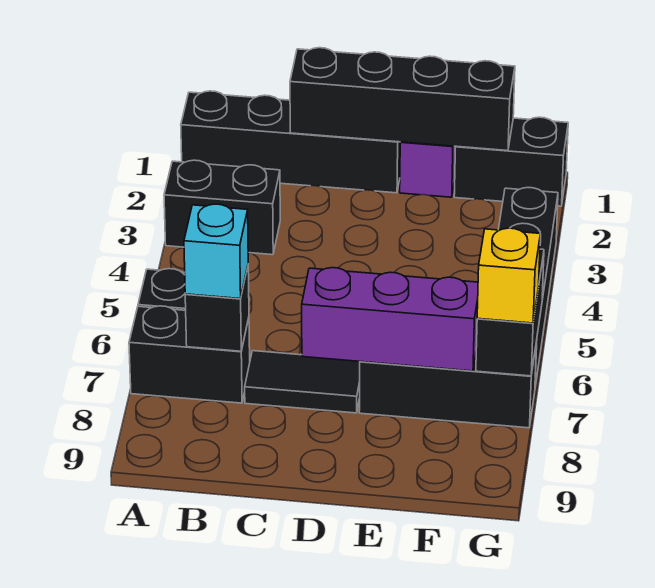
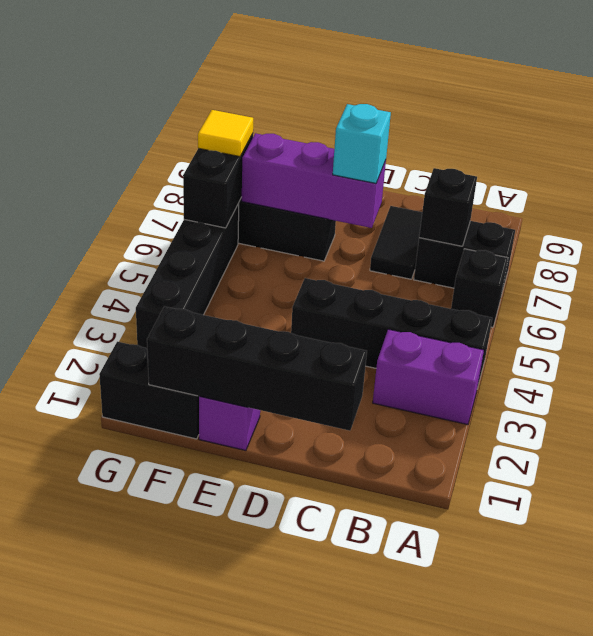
black brick A1:D1 level 1 -> black brick A4:D4 level 1
black brick A3:B3 level 1 -> purple brick A3:B3 level 1
cyan brick B7 level 3 -> cyan brick D7 level 3
black tile C7:D7 level 1 -> black tile C7:C8 level 1
yellow brick G7 level 3 -> yellow tile G7 level 3

